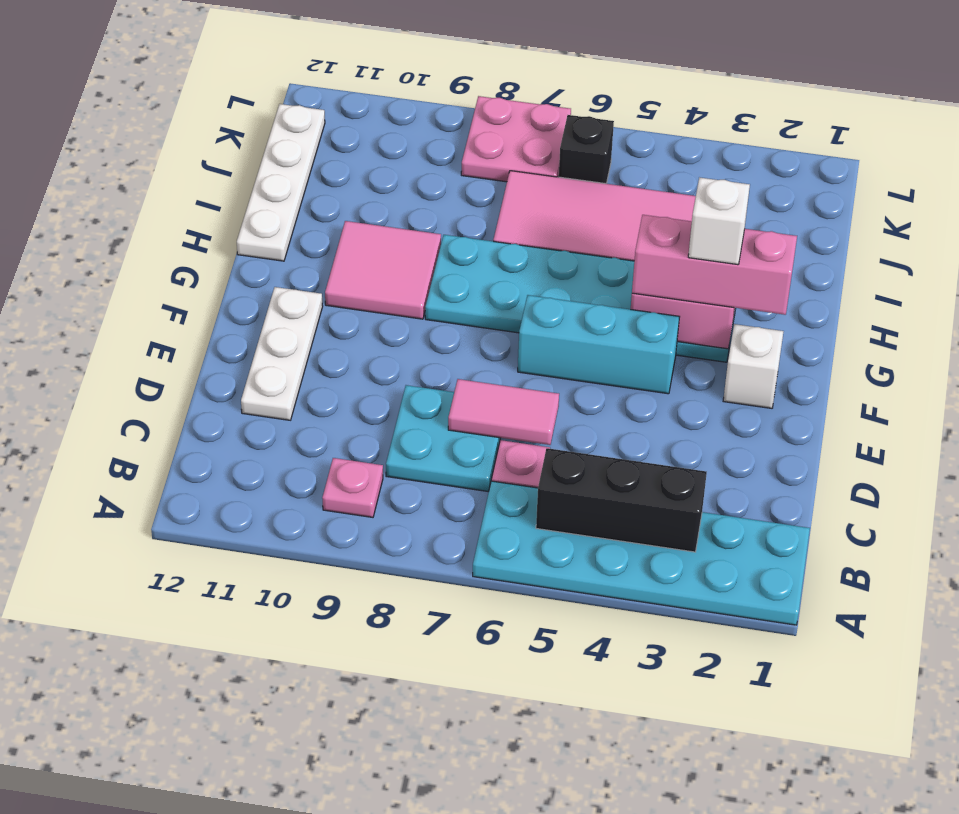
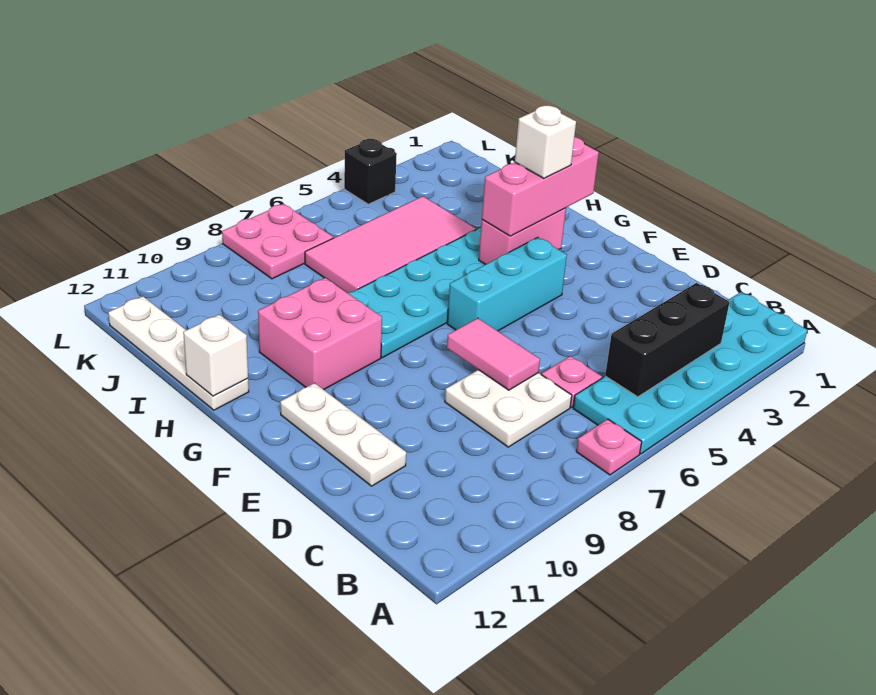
pink plate B9 level 1 -> pink plate A7 level 1
cyan plate C7:D8 level 1 -> white plate C7:D8 level 1
pink tile D6:D7 level 2 -> pink tile D7:E7 level 2
white brick F2 level 1 -> white brick H12 level 2
pink tile G9:H10 level 1 -> pink brick G9:H10 level 1
black brick K6 level 1 -> black brick L4 level 1

